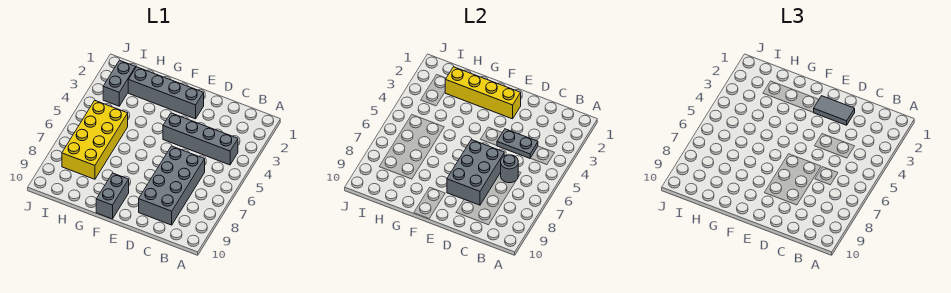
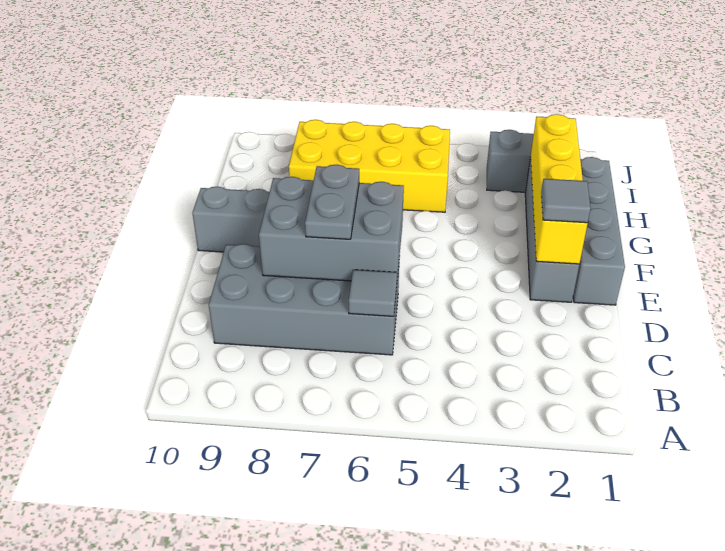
grey brick B4:E4 level 1 -> grey brick E1:H1 level 1
grey plate C4:D4 level 2 -> grey plate D7:E7 level 3
grey round brick C6 level 2 -> grey tile C6 level 2
grey tile D2:E2 level 3 -> grey tile E2 level 3

